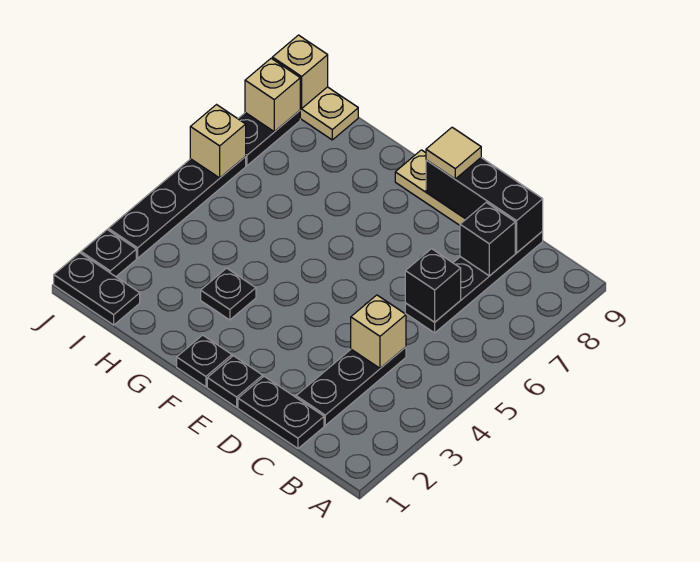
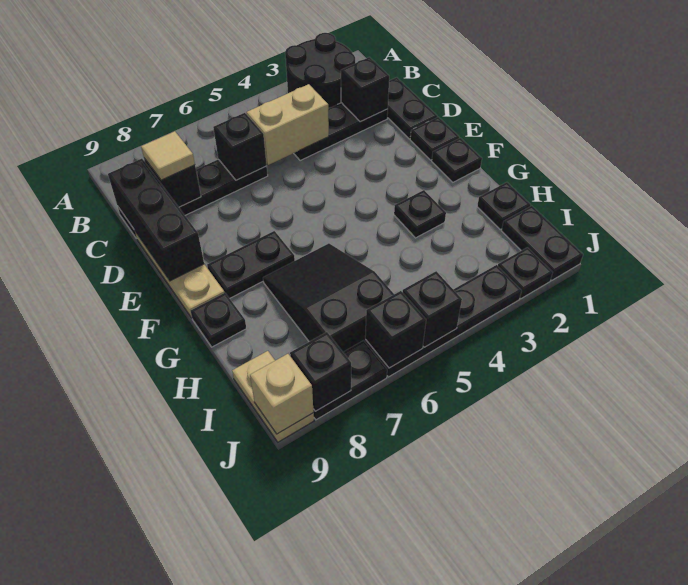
none -> black round brick A2:B3 level 1
none -> black brick C2 level 2
tan brick C4 level 2 -> tan brick C4:C5 level 2
tan tile E9 level 3 -> tan tile C8 level 3
none -> black plate F7:F8 level 1
none -> black slope G6:I7 level 1 top I
none -> black plate G9 level 1
none -> black plate H1 level 1
none -> black brick J5 level 2
tan brick J6 level 2 -> black brick J6 level 2
tan brick J8 level 2 -> black brick J8 level 2

